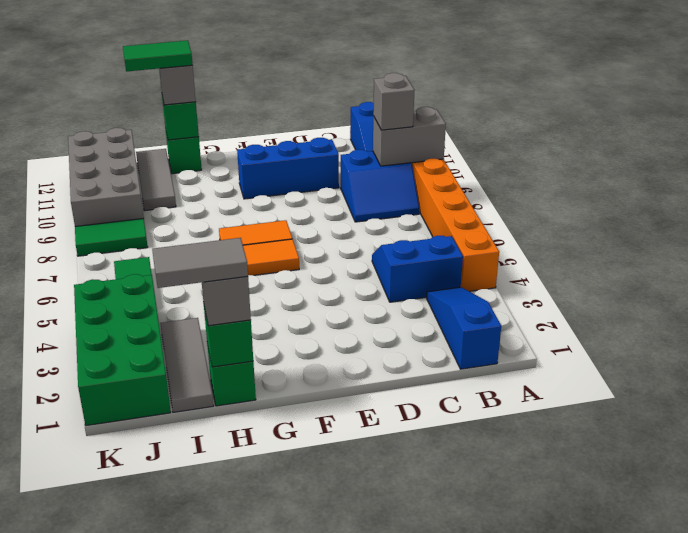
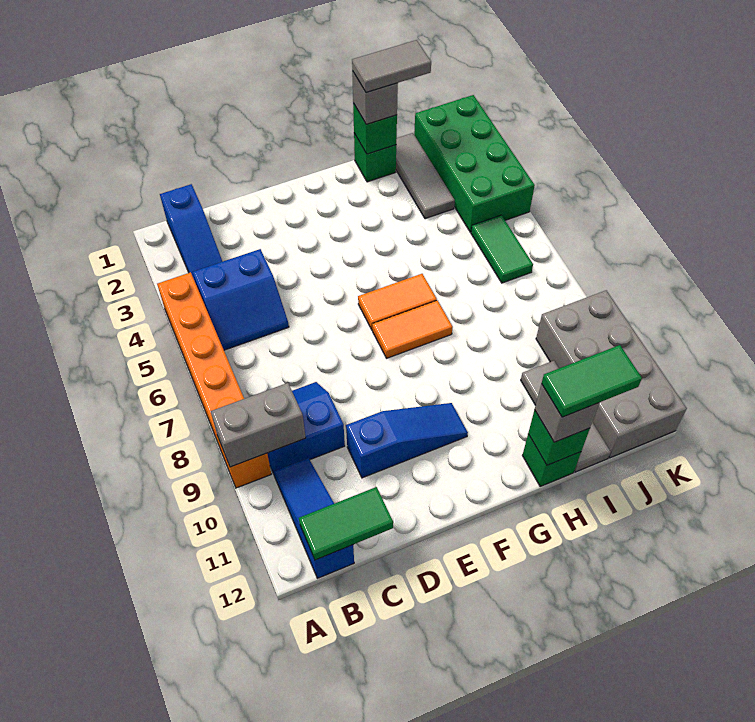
grey brick B9 level 3 -> none
blue brick D10:F10 level 1 -> blue slope D10:F10 level 1 top D
green tile J8:K8 level 1 -> green tile B12:C12 level 2

